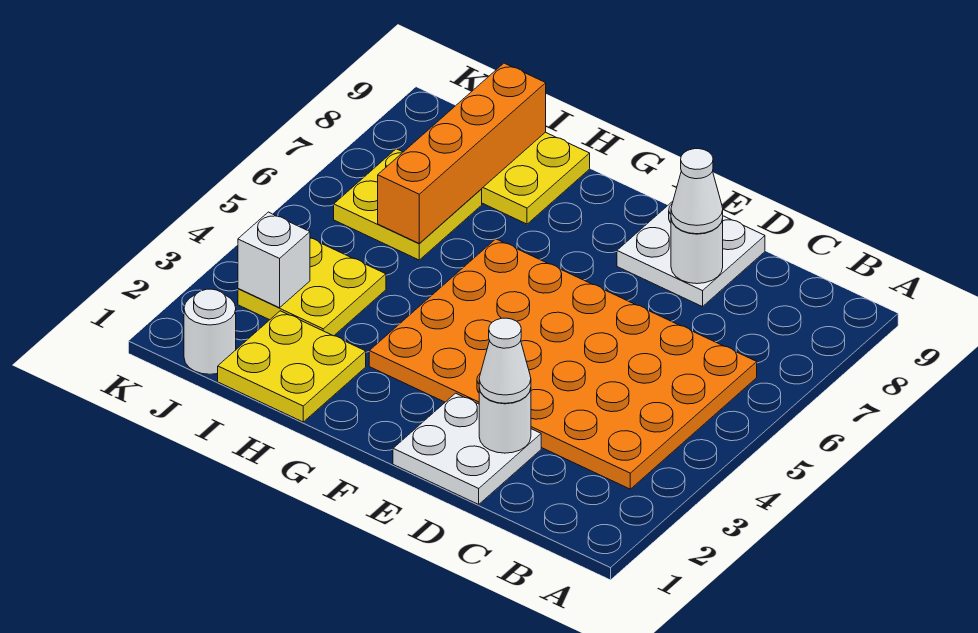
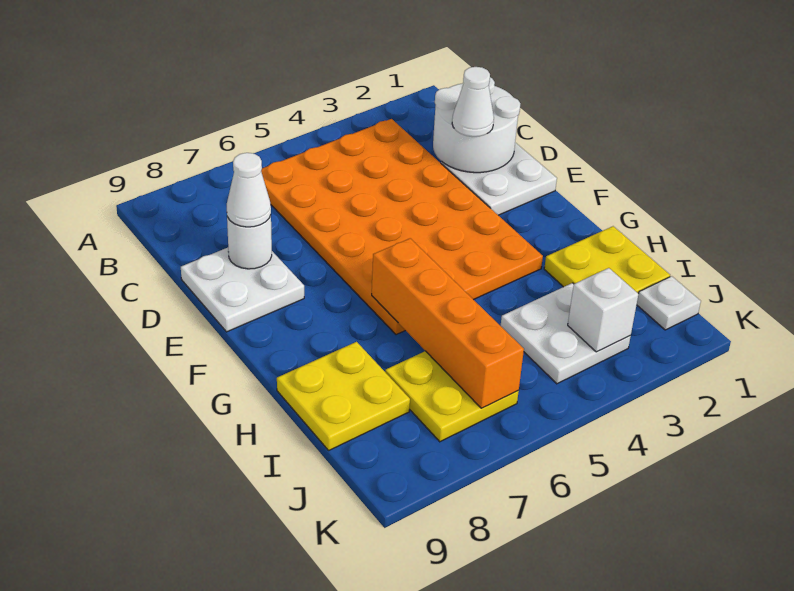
white round brick D2 level 2 -> white round brick C1:D2 level 2
yellow plate I3:J4 level 1 -> white plate I3:J4 level 1
orange brick I6:I9 level 2 -> orange brick G6:J6 level 2
white round brick J1 level 1 -> white plate J1 level 1

